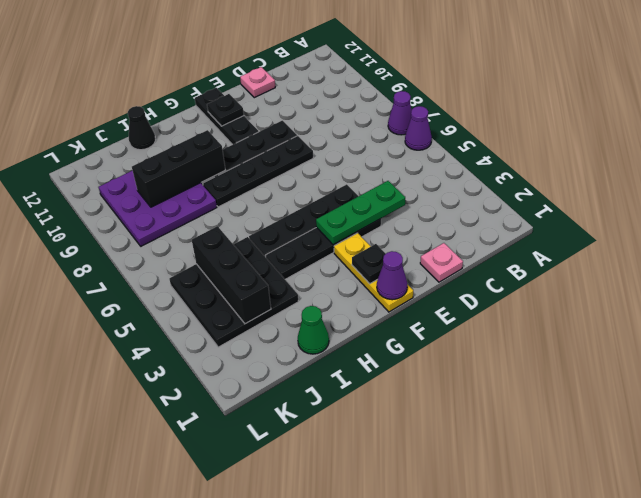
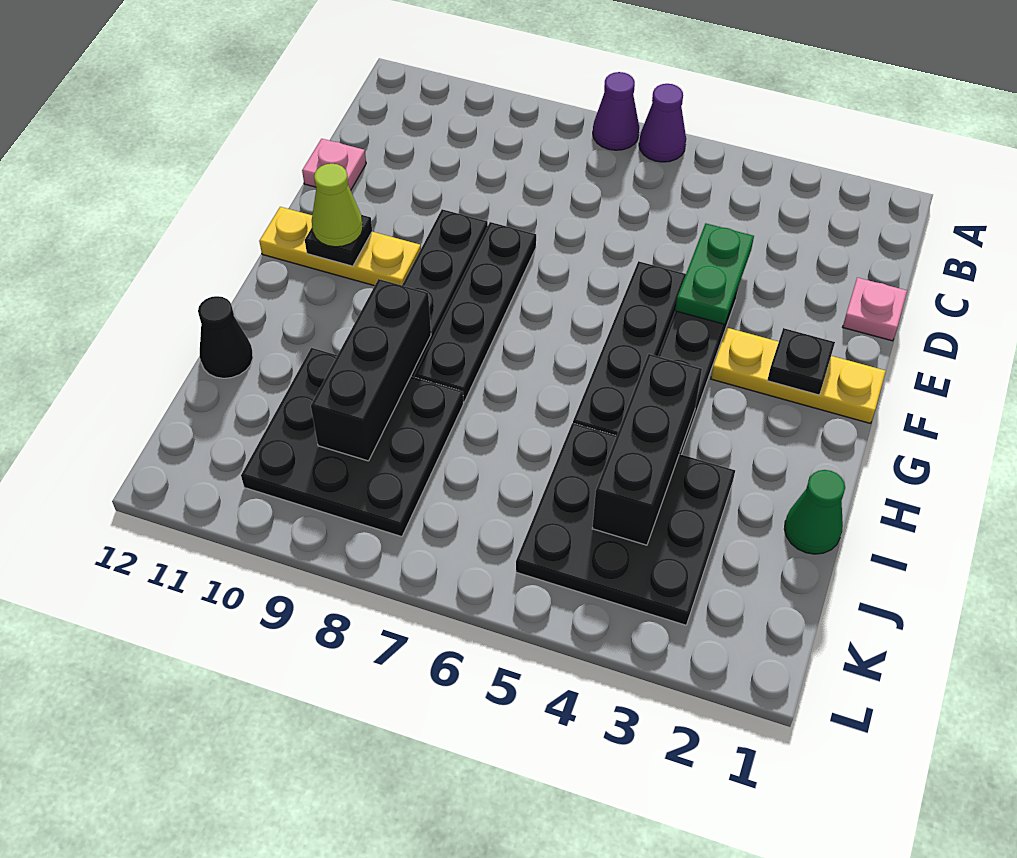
green plate D4:F4 level 2 -> green plate D4:E4 level 2
purple cone F1 level 2 -> none
black plate F10:F12 level 1 -> yellow plate F10:F12 level 1
none -> lime cone F11 level 3
purple plate I8:K10 level 1 -> black plate I8:K10 level 1
black brick J3:J5 level 2 -> black brick H4:J4 level 2

